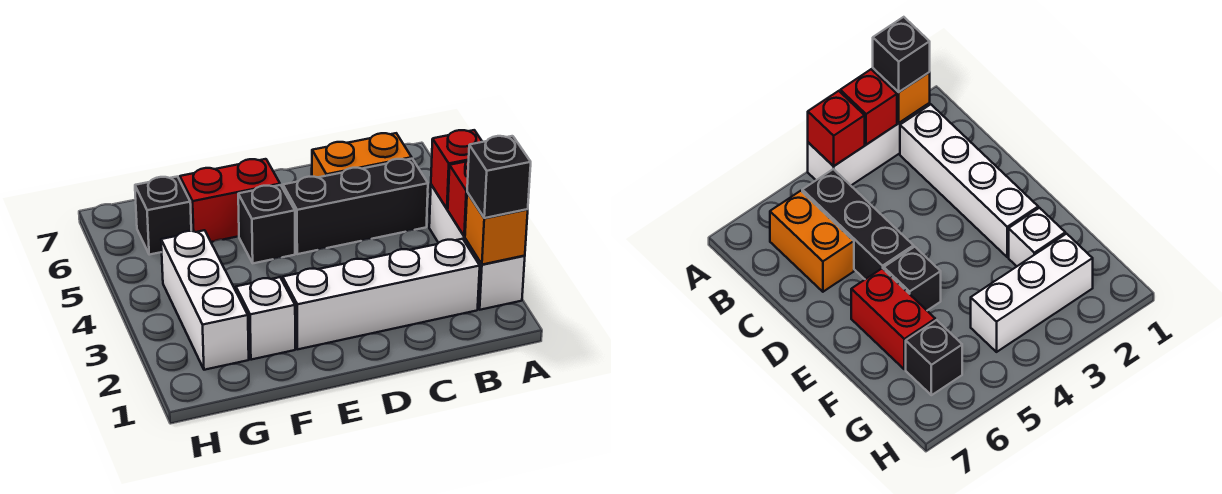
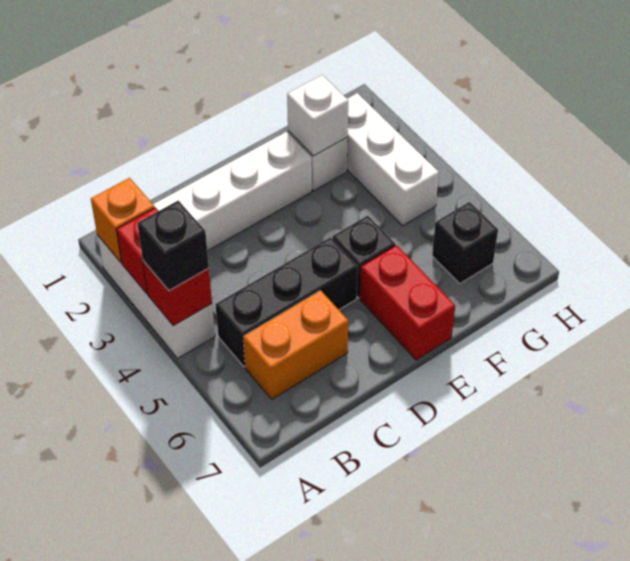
black brick A2 level 3 -> black brick A4 level 3
red brick E6:F6 level 1 -> red brick E6:E7 level 1
none -> white brick F2 level 2

